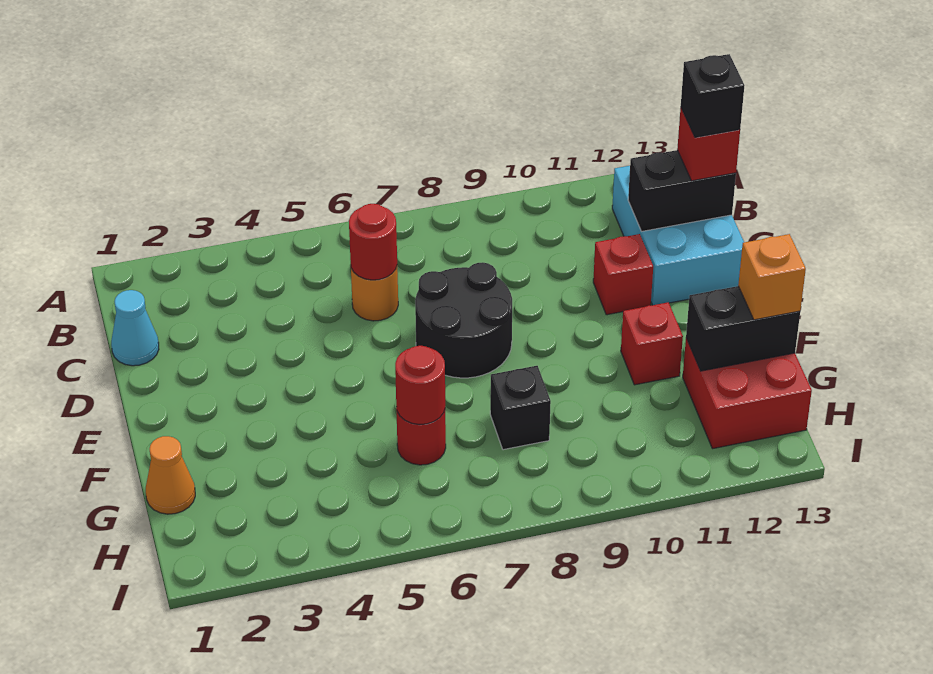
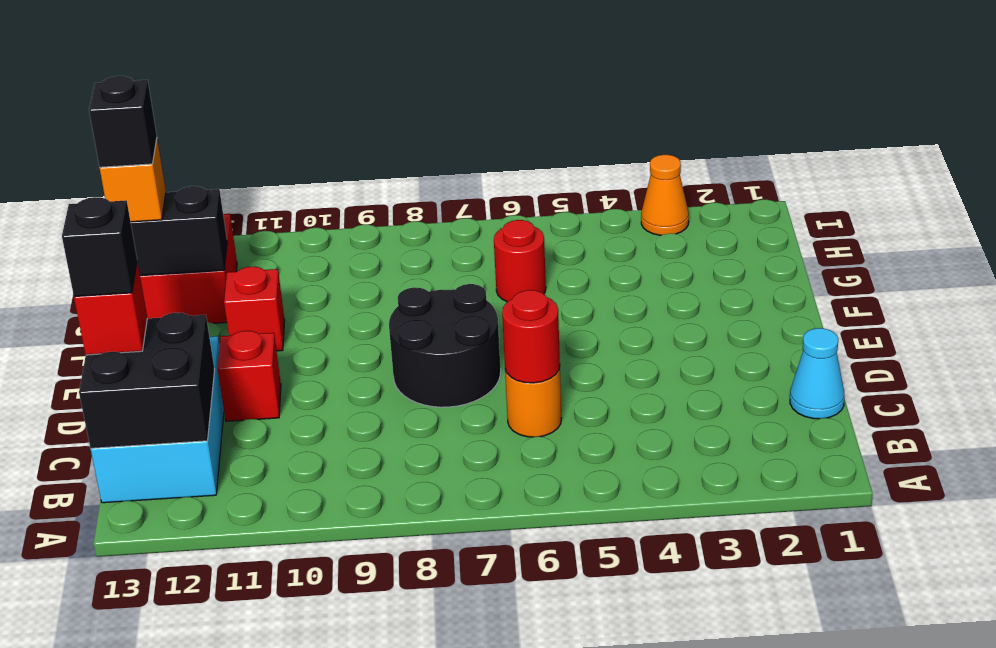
black brick C12:C13 level 2 -> black brick B12:C13 level 2
orange cone G1 level 1 -> orange cone I3 level 1
red round brick G6 level 2 -> none
black brick G8 level 1 -> black brick G13 level 4

